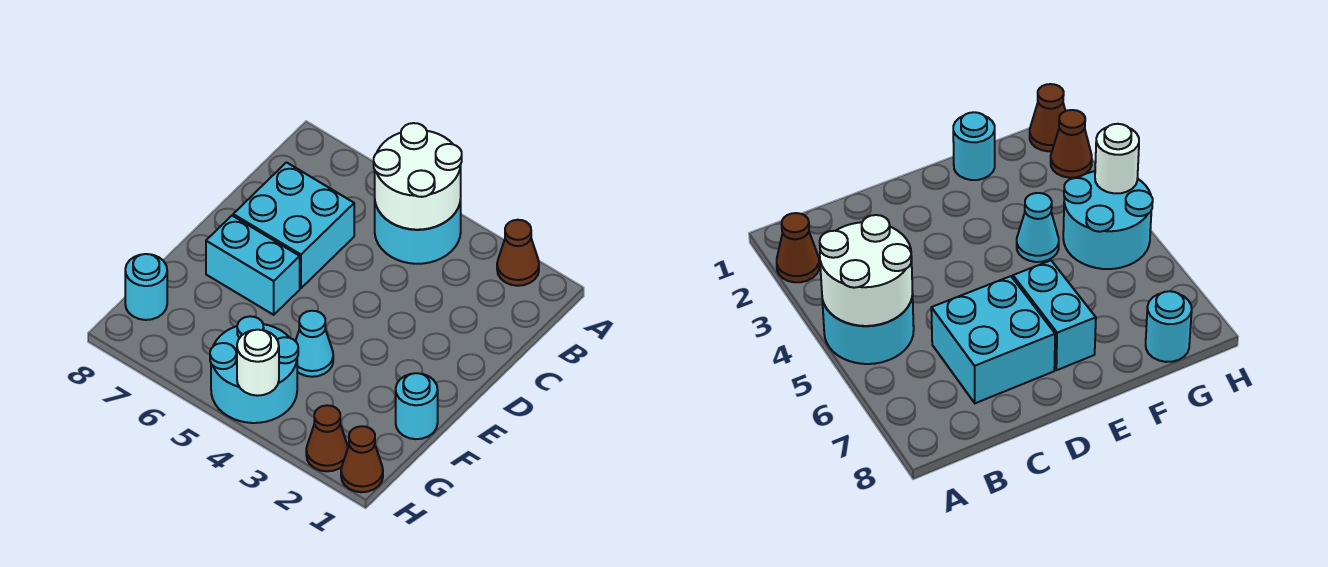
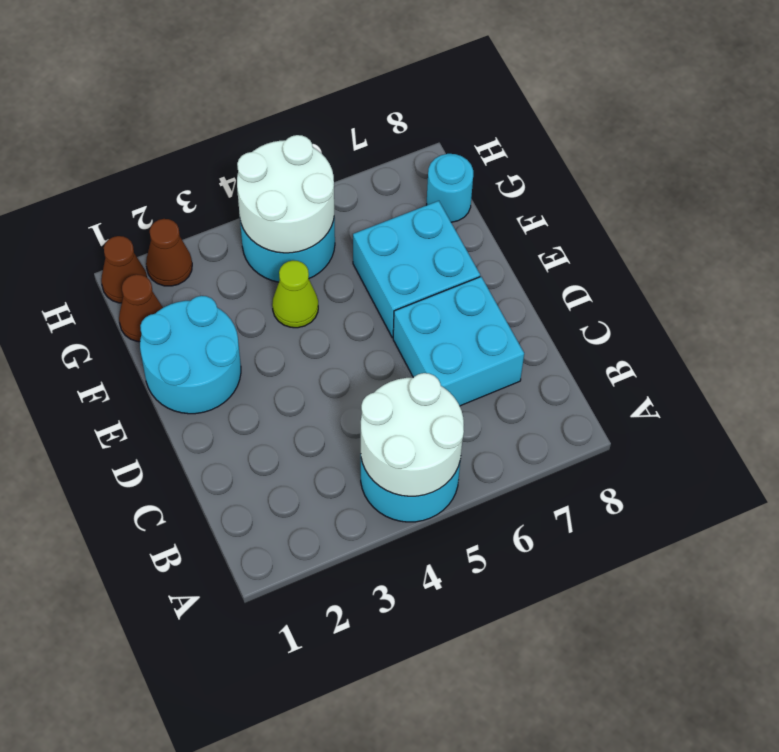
brown cone A2 level 1 -> brown cone G1 level 1
cyan brick E6:E7 level 1 -> cyan brick E6:F7 level 1
cyan round brick F1 level 1 -> cyan round brick E1:F2 level 1
cyan cone F4 level 1 -> lime cone F4 level 1
white round brick H4 level 2 -> white round brick G4:H5 level 2

